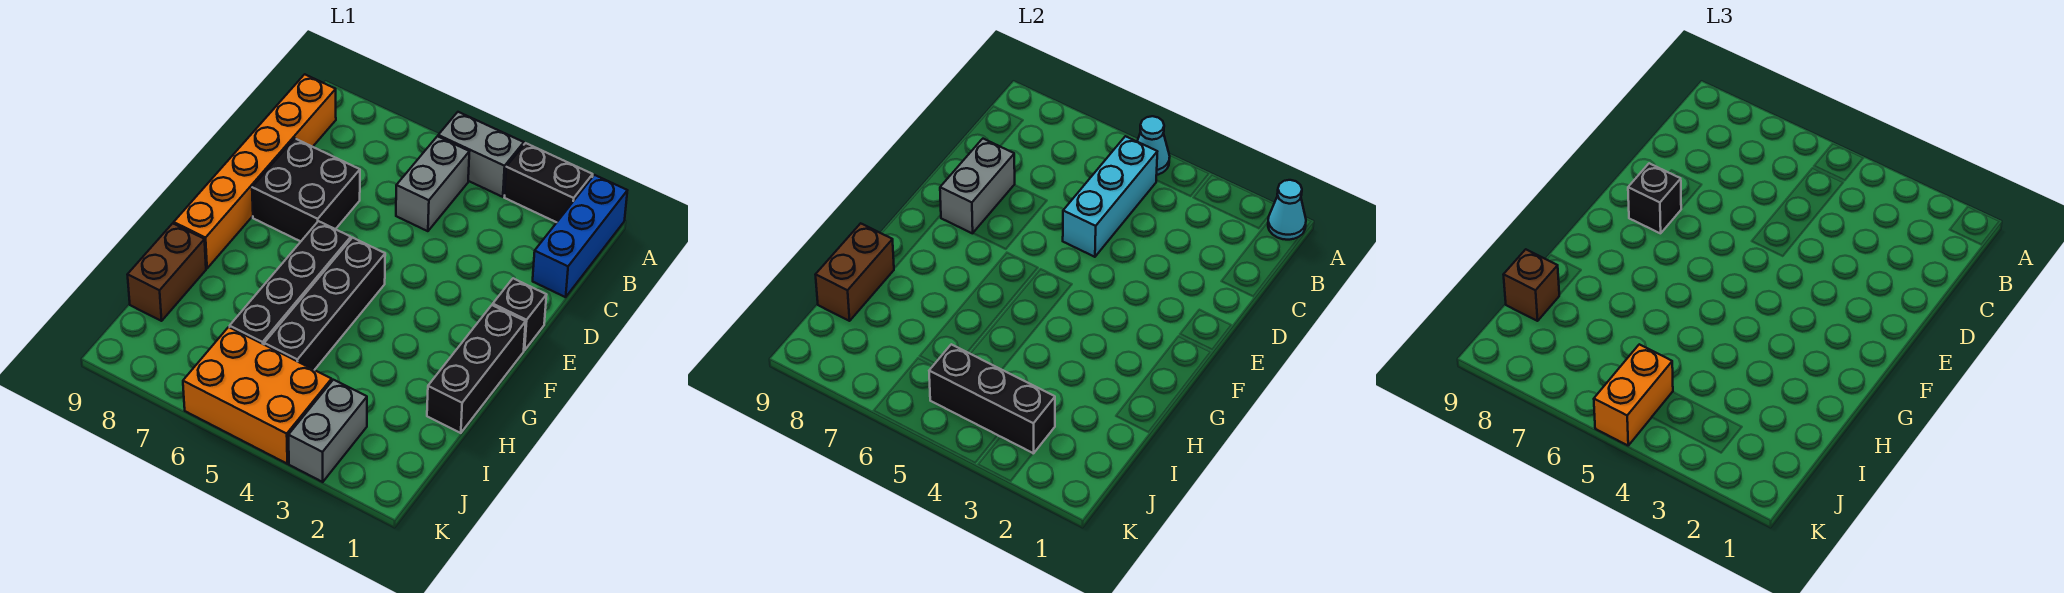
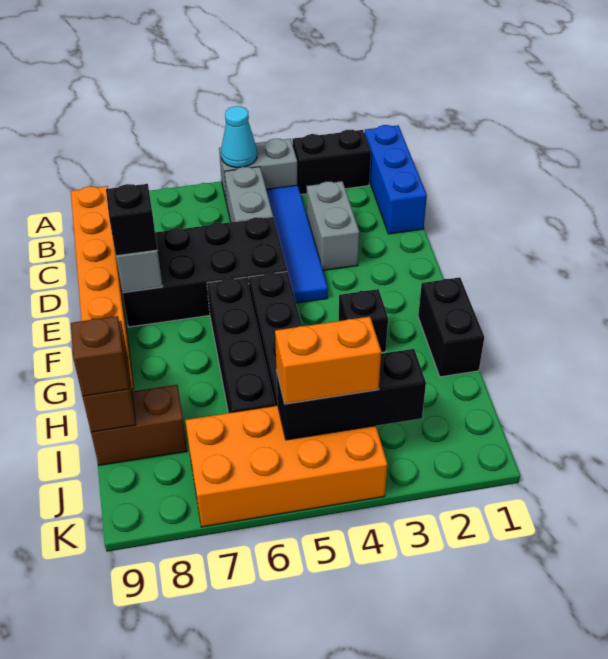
cyan cone A1 level 2 -> none
none -> blue tile B4:E4 level 1
cyan brick B5:D5 level 2 -> none
black brick D7:E8 level 1 -> black brick D5:E8 level 1
black brick E1 level 1 -> black brick G3 level 1
black brick F1:H1 level 1 -> black brick G1:H1 level 1
brown brick H9:I9 level 1 -> brown brick I8:I9 level 1
grey brick J3:K3 level 1 -> grey brick C3:D3 level 1
orange brick J4:K6 level 1 -> orange brick J4:K7 level 1
orange brick J5:K5 level 3 -> orange brick J4:J5 level 3

